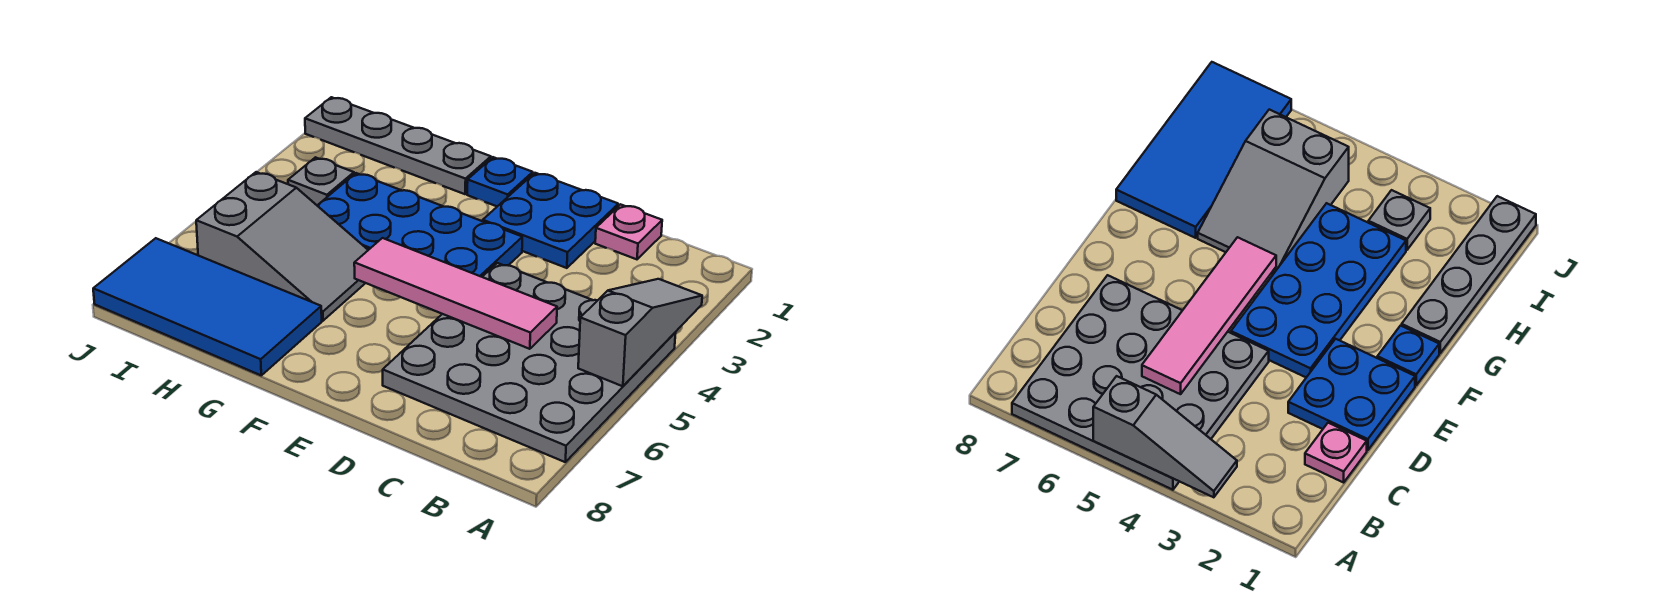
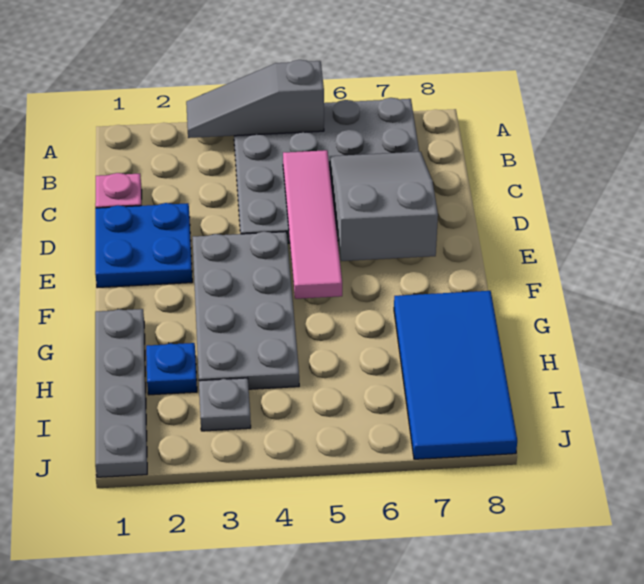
blue plate E3:H4 level 1 -> grey plate E3:H4 level 1
blue plate F1 level 1 -> blue plate H2 level 1
grey slope G5:I6 level 1 top I -> grey slope C6:E7 level 2 top E

